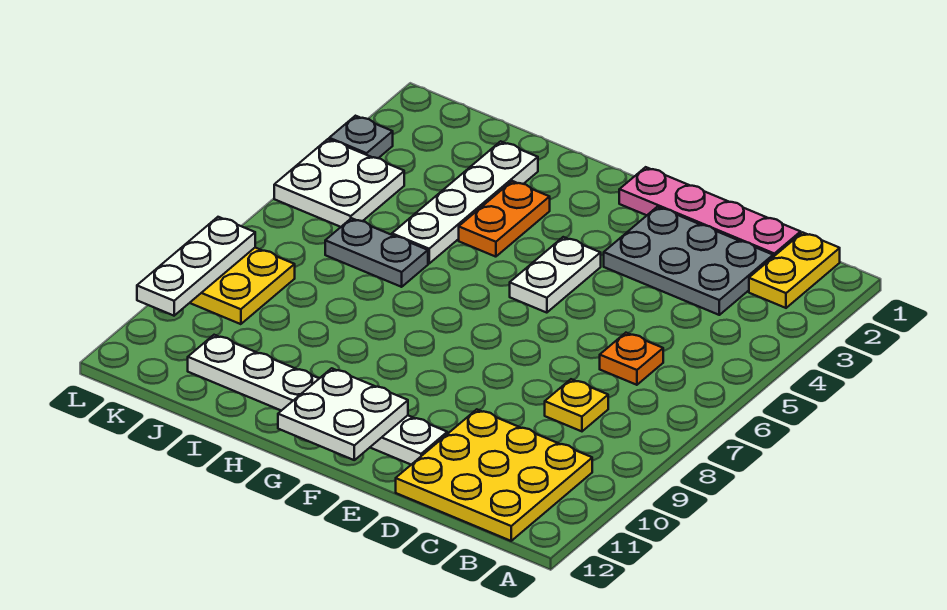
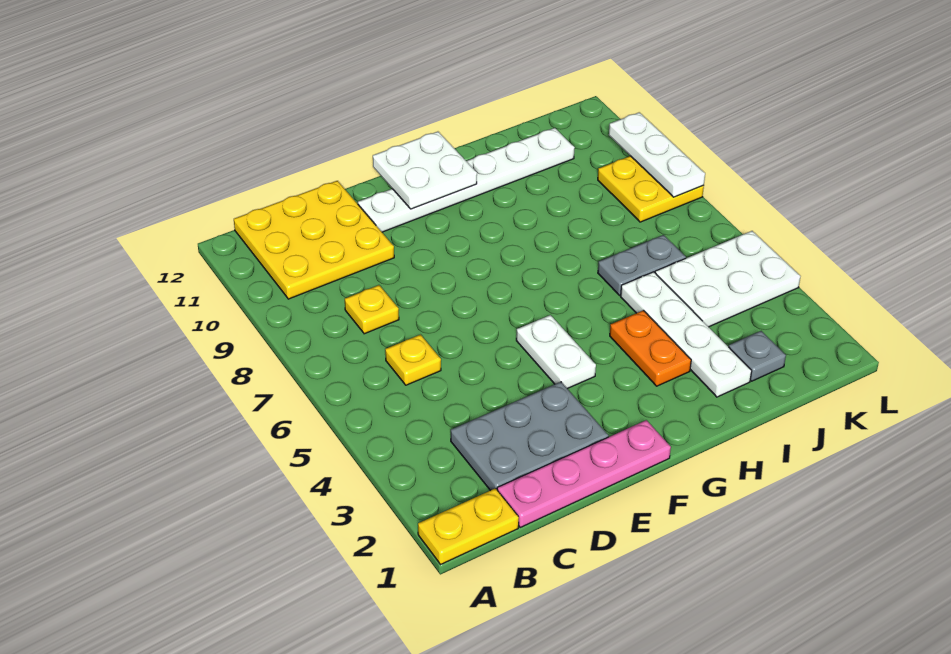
yellow plate B1:B2 level 1 -> yellow plate A1:B1 level 1
orange plate C6 level 1 -> yellow plate C6 level 1
white plate K4:L5 level 1 -> white plate J4:L5 level 1
grey plate L3 level 1 -> grey plate J2 level 1

